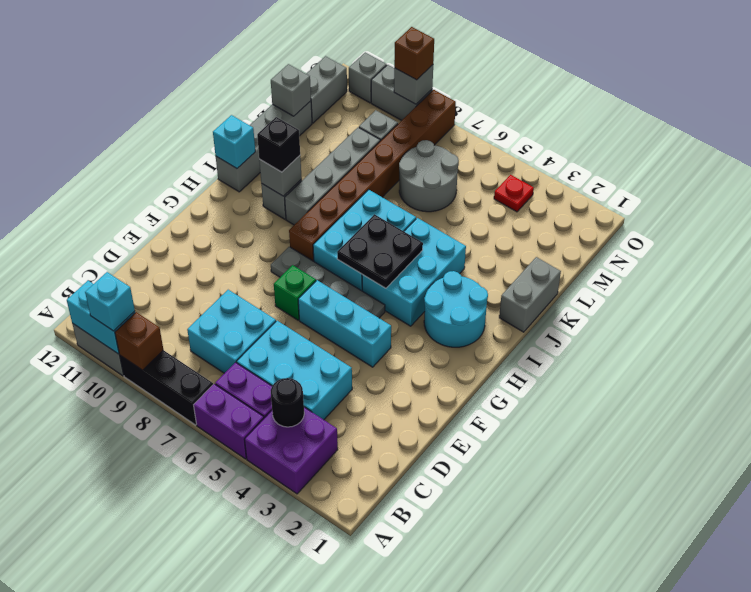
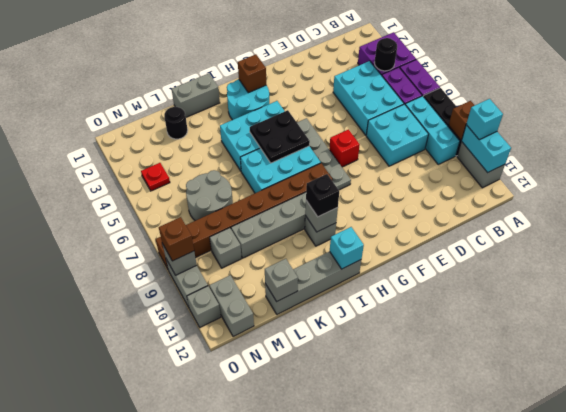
cyan brick F4:F6 level 1 -> cyan brick B7:B9 level 1
green brick F7 level 1 -> red brick F7 level 1
none -> brown brick H2 level 2
none -> black round brick L2 level 1
grey brick M12:N12 level 1 -> grey brick N11:N12 level 1

